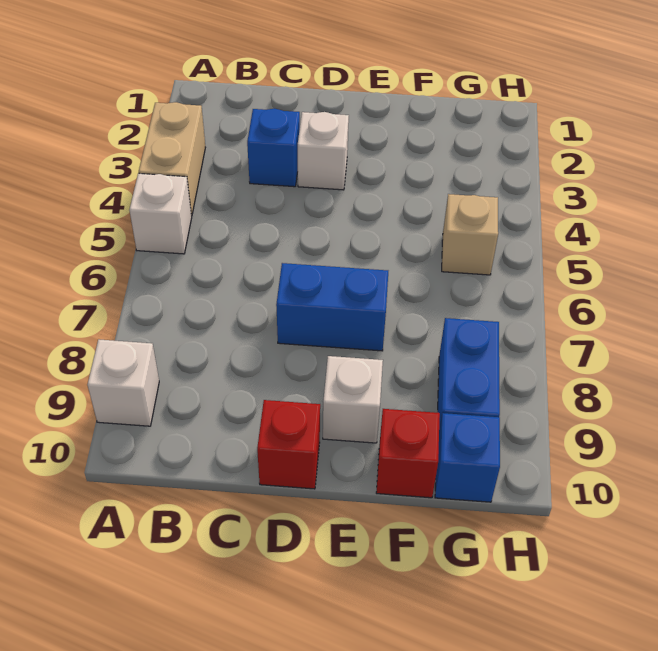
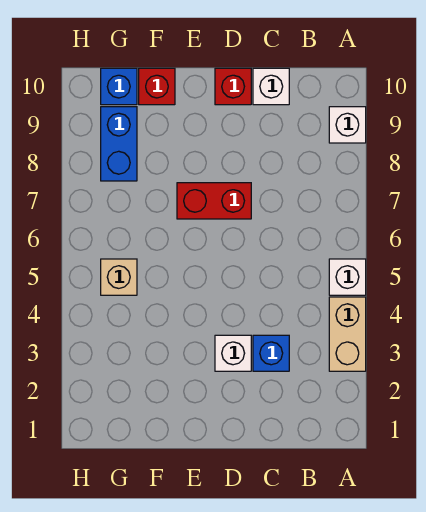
blue brick D7:E7 level 1 -> red brick D7:E7 level 1
white brick E9 level 1 -> white brick C10 level 1

